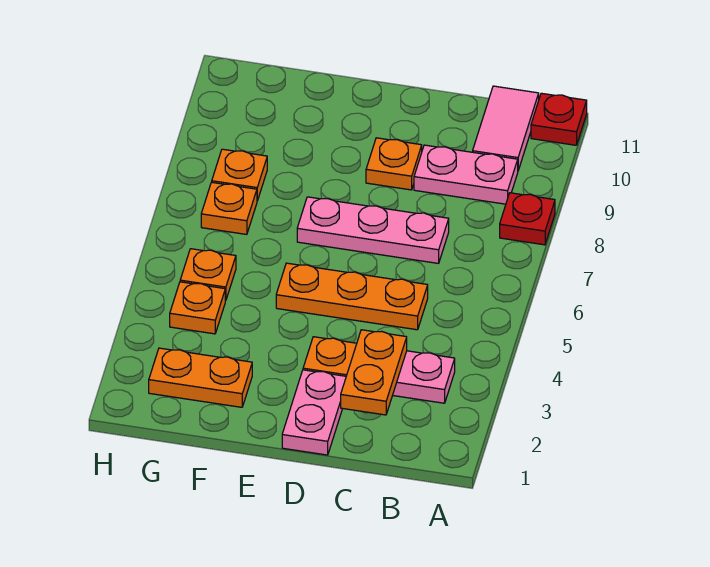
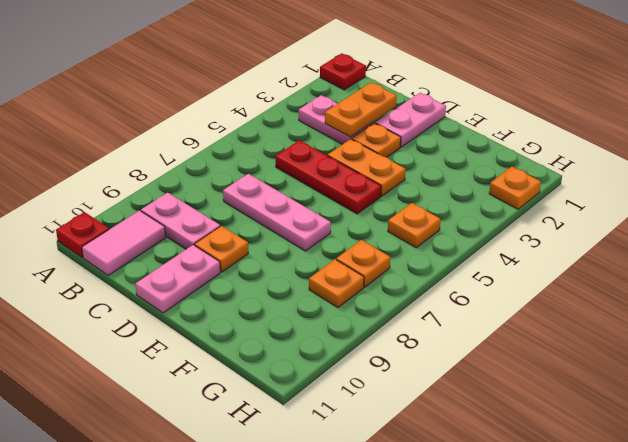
red plate A8 level 1 -> red plate A1 level 1
orange plate C5:E5 level 1 -> red plate C5:E5 level 1
none -> pink plate D10:D11 level 1
orange plate F2:G2 level 1 -> orange plate D4:E4 level 1
orange plate G4 level 1 -> orange plate H2 level 1

